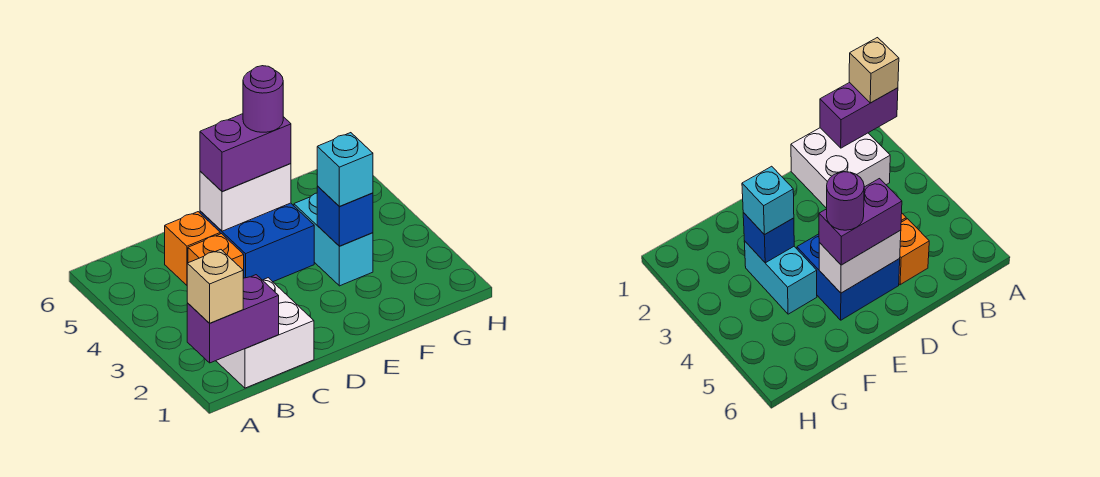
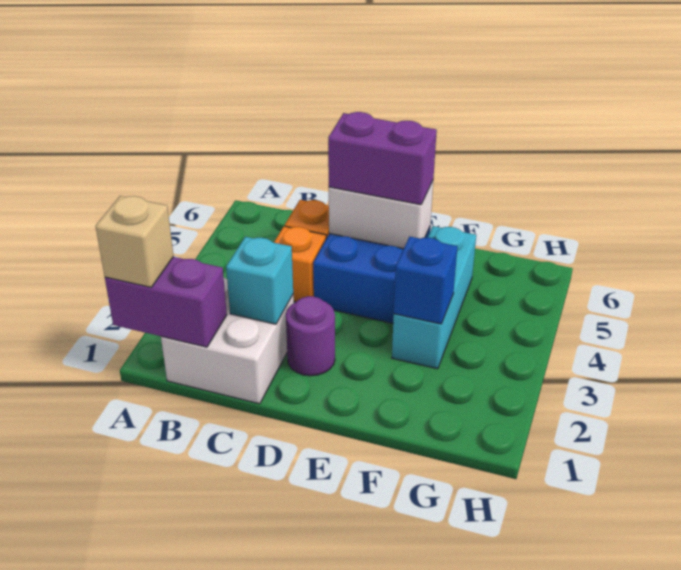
purple round brick E5 level 4 -> purple round brick D2 level 1
cyan brick F3:F4 level 1 -> cyan brick F3:F5 level 1
cyan brick F3 level 3 -> cyan brick C2 level 2

